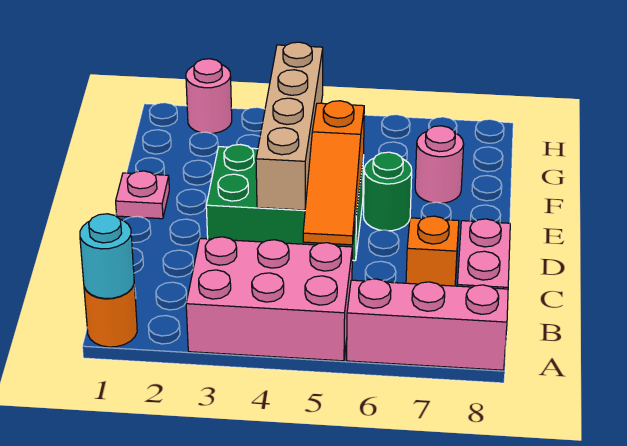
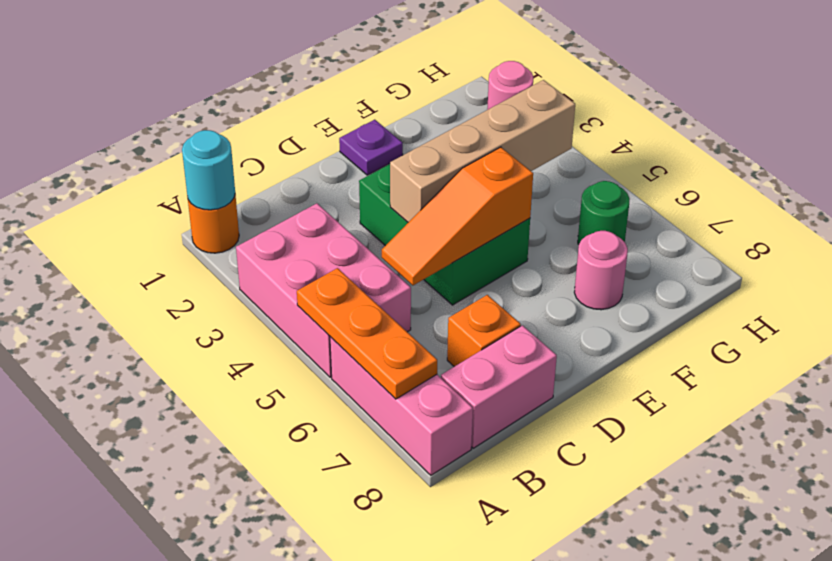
none -> orange plate A5:A7 level 2
pink plate E1 level 1 -> purple plate E1 level 1
green round brick E6 level 1 -> green round brick G6 level 1

